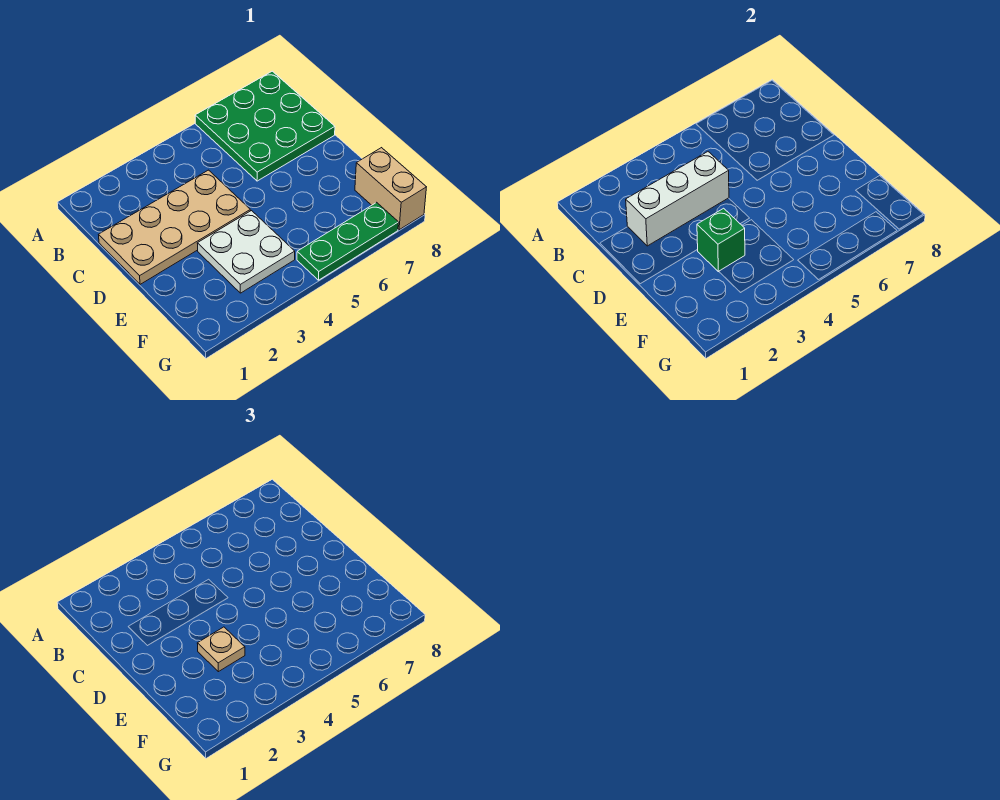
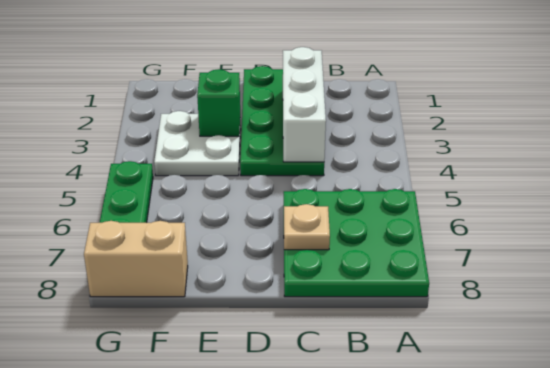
tan plate C1:D4 level 1 -> green plate C1:D4 level 1
tan plate E3 level 3 -> tan plate C7 level 2

